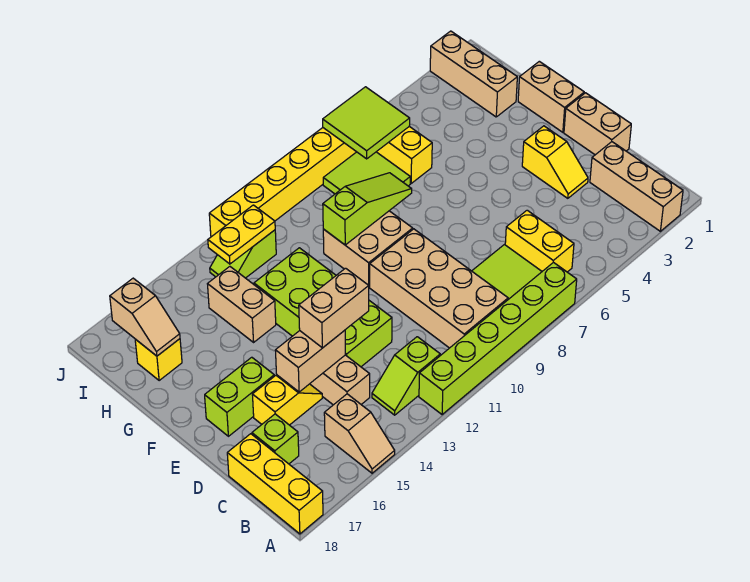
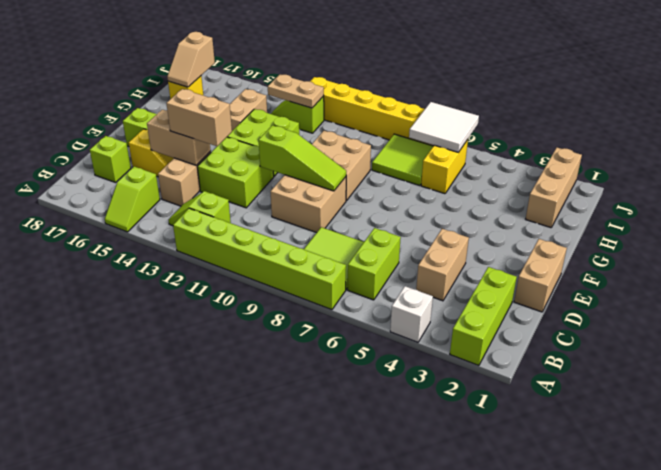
tan brick A2:C2 level 1 -> lime brick A2:C2 level 1
none -> white brick A4 level 1
tan slope A15:B15 level 1 top B -> lime slope A15:B15 level 1 top B
yellow brick A18:C18 level 1 -> none
yellow brick B6:C6 level 1 -> lime brick B6:C6 level 1
tan brick B9:E10 level 1 -> tan brick D9:E10 level 1
yellow slope D3:E3 level 1 top E -> none
tan brick F1:G1 level 1 -> tan brick C4:D4 level 1
lime slope G8:G10 level 2 top 10 -> lime slope E9:E11 level 2 top 11
lime tile I6:J7 level 2 -> white tile I6:J7 level 2
yellow plate I12:I13 level 2 -> tan plate I12:I13 level 2

